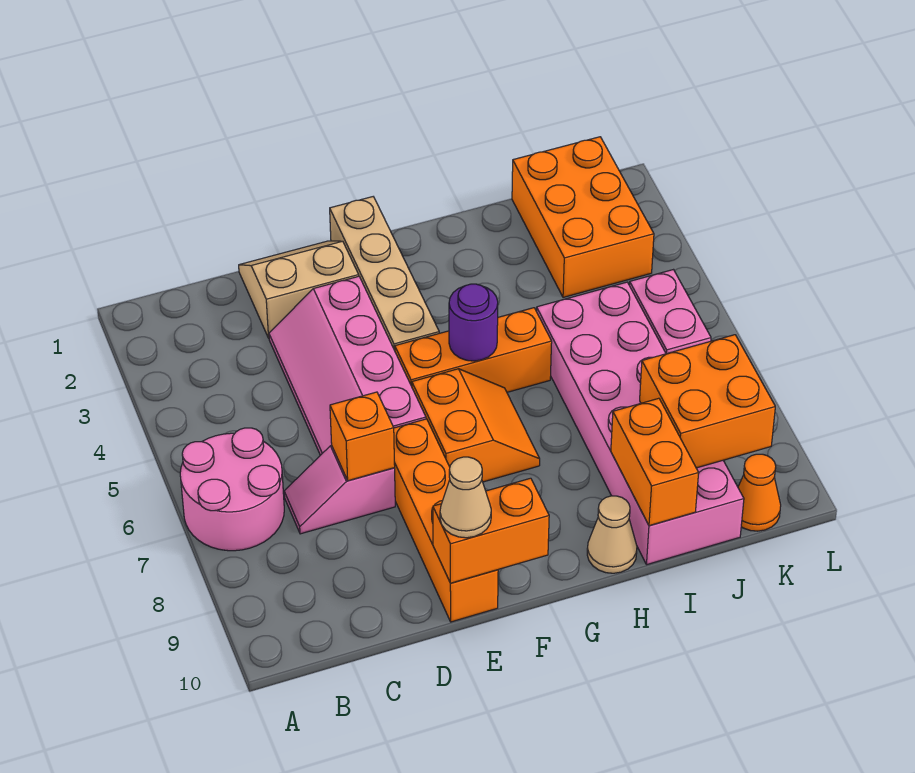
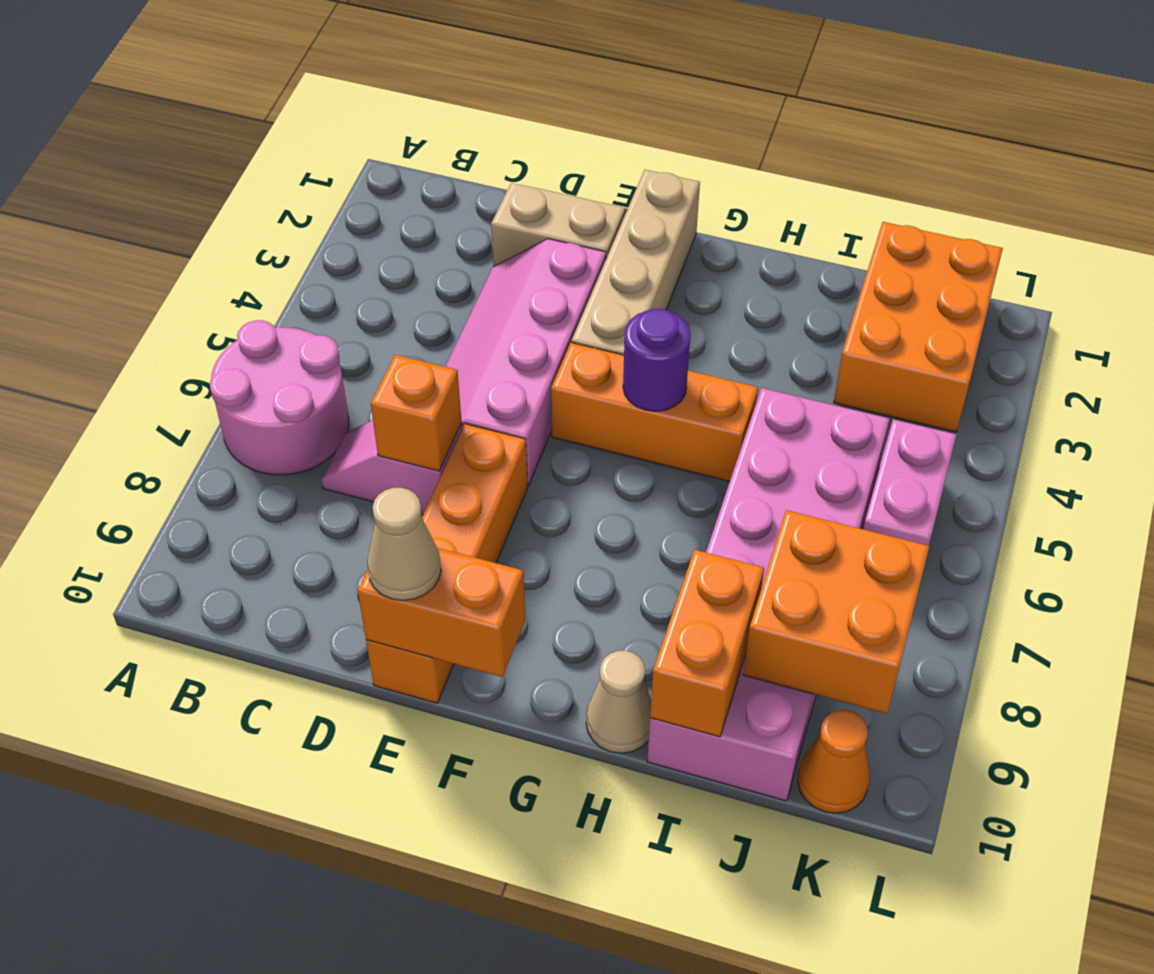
orange slope F6:G7 level 1 top F -> none

